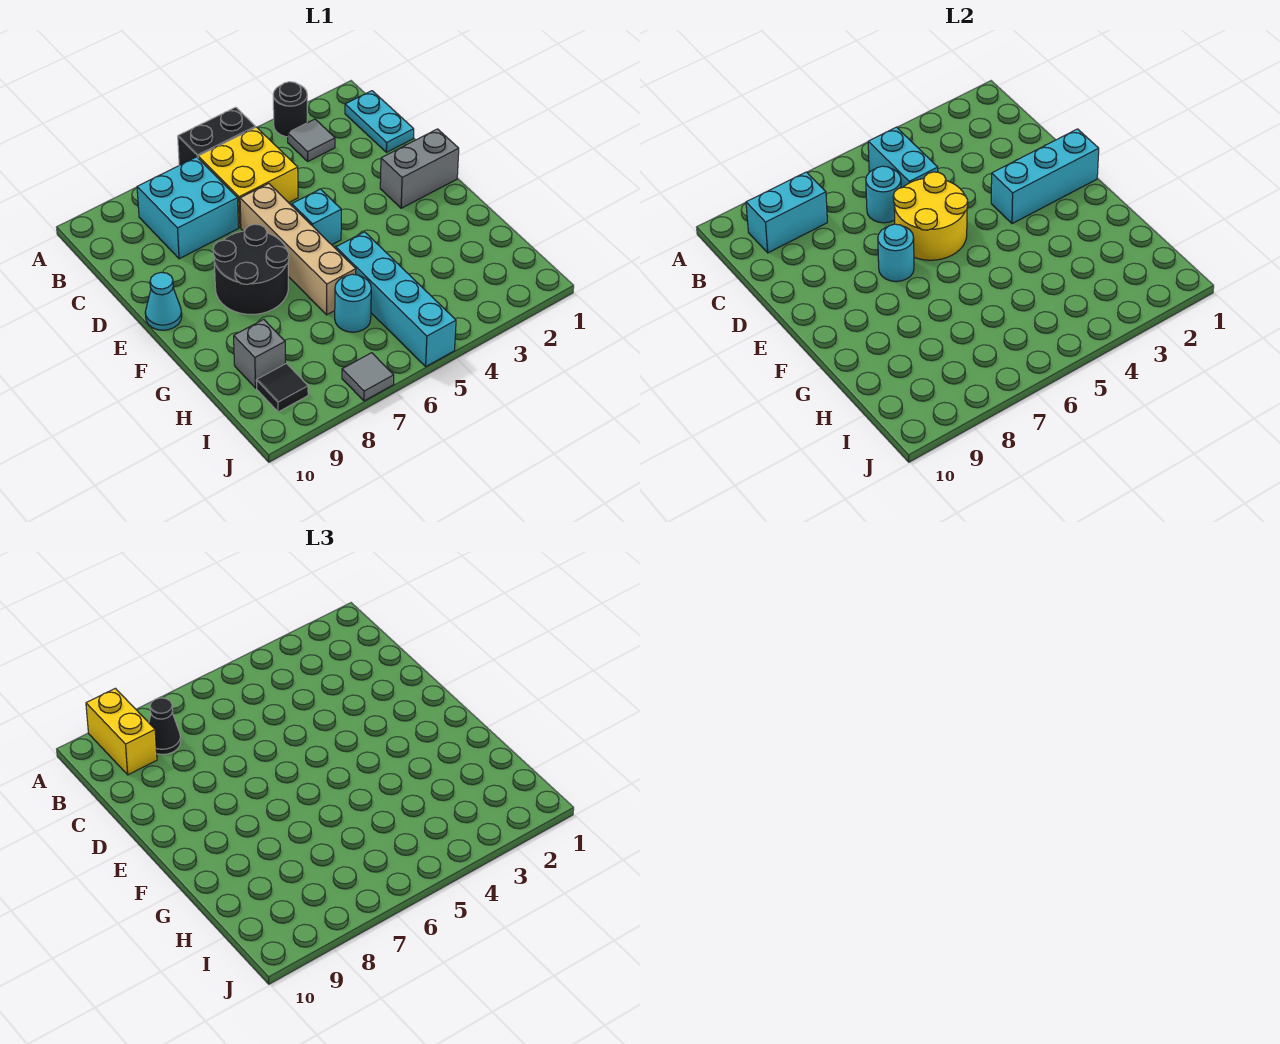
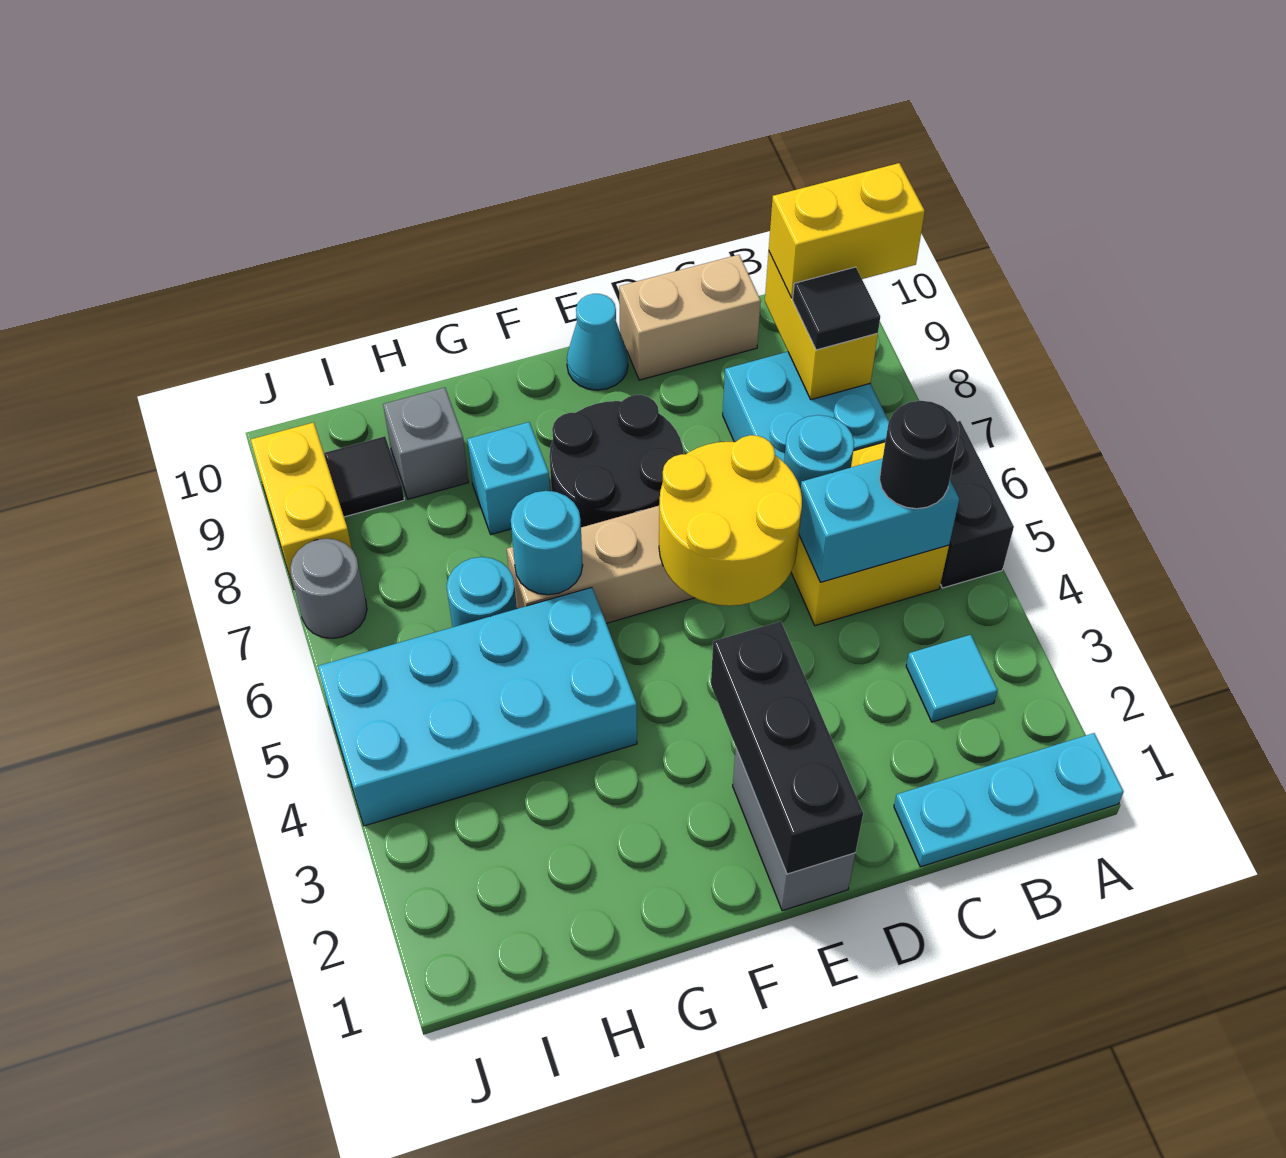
black round brick A3 level 1 -> black round brick B5 level 3
cyan plate B1:C1 level 1 -> cyan plate A1:C1 level 1
grey tile B3 level 1 -> cyan tile B3 level 1
cyan brick B8:B9 level 2 -> yellow brick B8:B9 level 2
black cone B8 level 3 -> black tile B8 level 3
none -> tan brick C10:D10 level 1
cyan brick E1:E3 level 2 -> black brick E1:E3 level 2
cyan brick E5 level 1 -> cyan brick G8 level 1
cyan round brick E7 level 2 -> cyan round brick G6 level 2
cyan brick G5:J5 level 1 -> cyan brick G4:J5 level 1
grey tile J7 level 1 -> grey round brick J7 level 1
none -> yellow brick J8:J9 level 1

